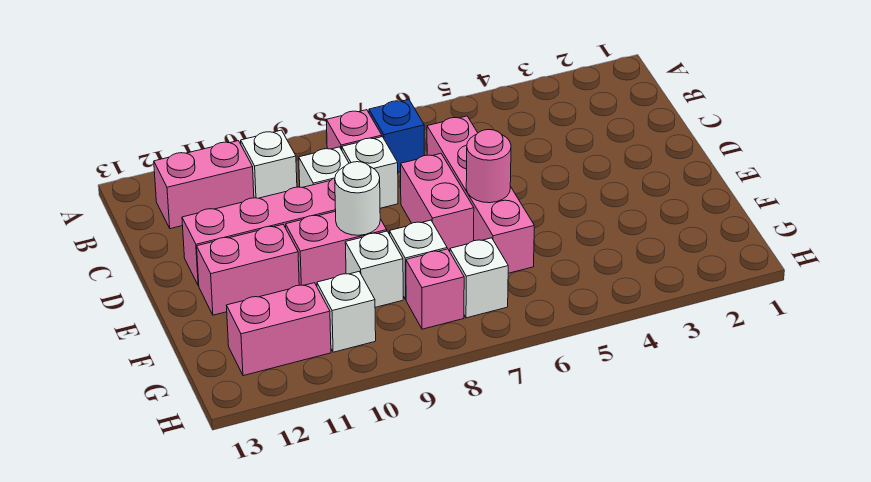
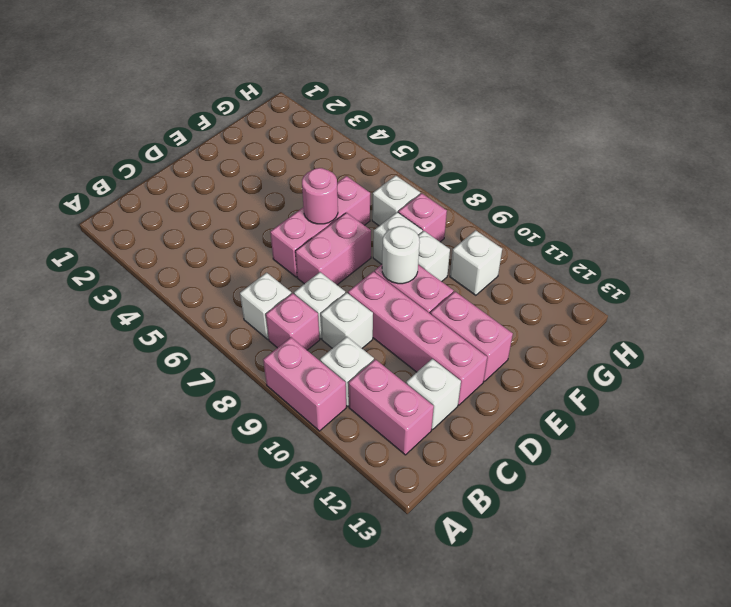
blue brick B7 level 1 -> white brick B7 level 1
pink brick C6:F6 level 1 -> pink brick D6:F6 level 1
none -> white brick C12 level 1
pink brick G11:G12 level 1 -> pink brick A9:A10 level 1

